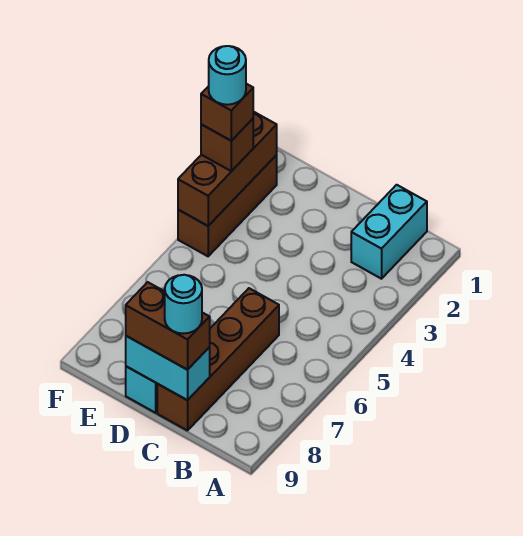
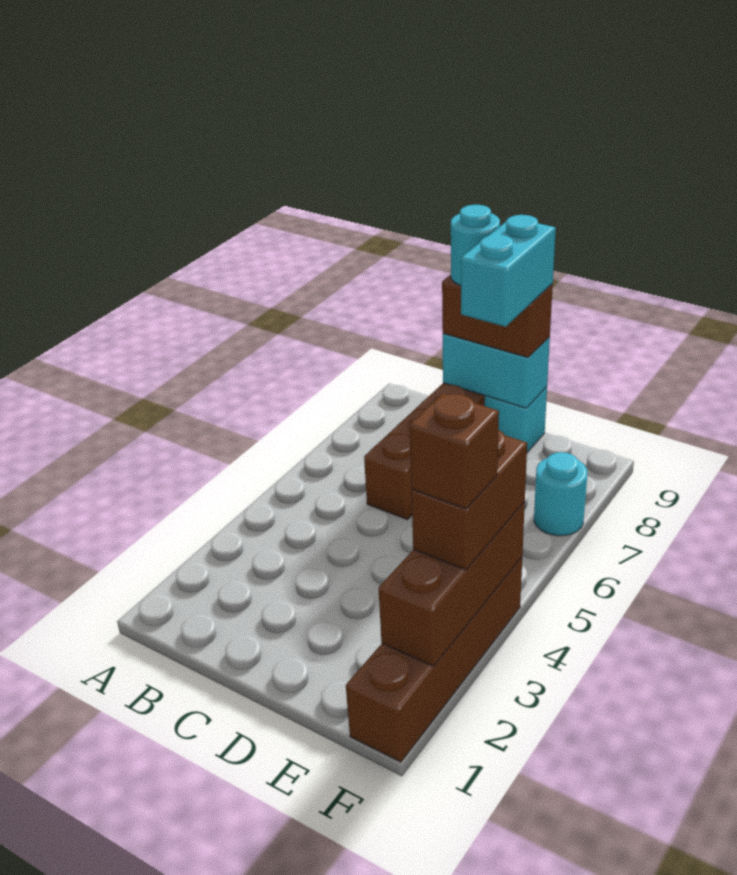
cyan brick B1:B2 level 1 -> cyan brick D8:D9 level 4
brown brick F2:F4 level 1 -> brown brick F1:F4 level 1
brown brick F3 level 3 -> brown brick F3:F4 level 3
cyan round brick F3 level 5 -> cyan round brick F7 level 1

